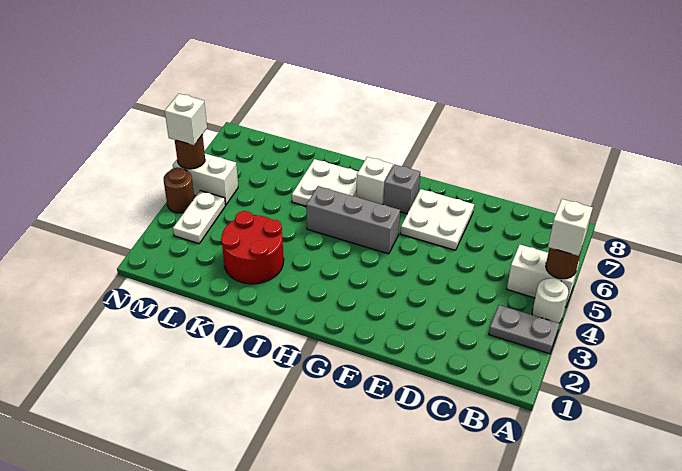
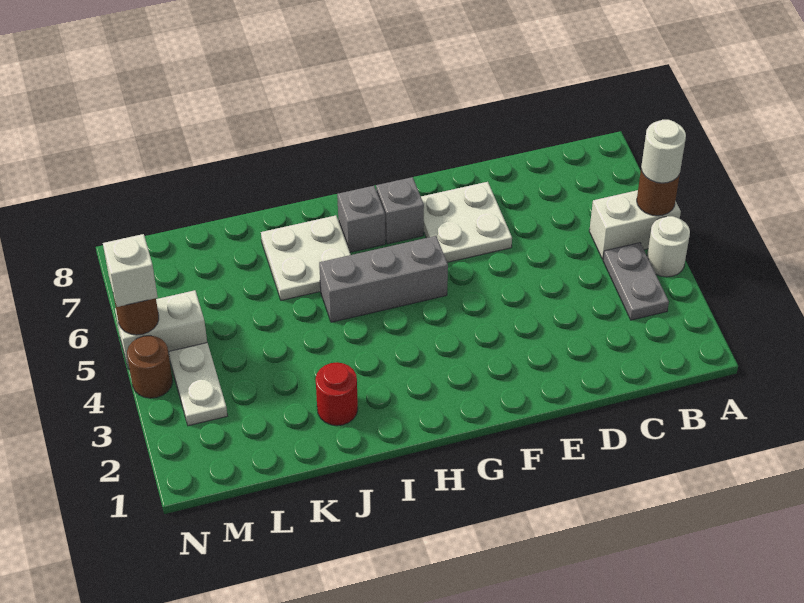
grey plate A3:B3 level 1 -> grey plate B3:B4 level 1
white brick A5 level 3 -> white round brick A5 level 3
white brick H7 level 1 -> grey brick H7 level 1
red round brick J2:K3 level 1 -> red round brick J2 level 1

